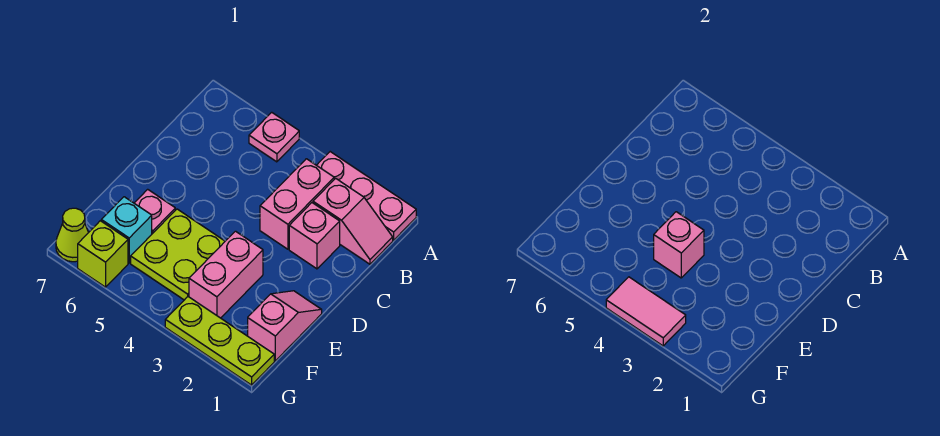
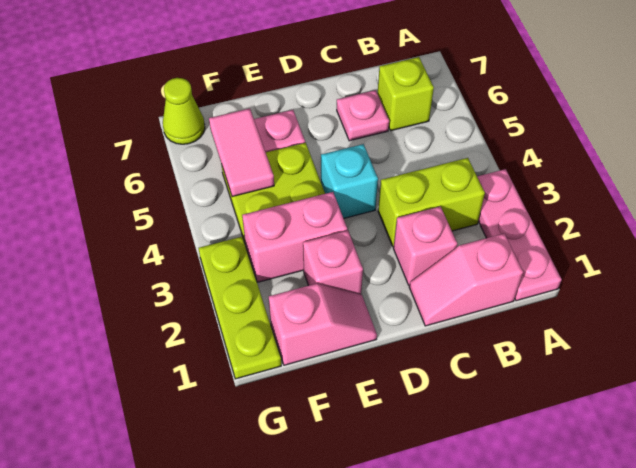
pink plate A5 level 1 -> pink plate C6 level 1
pink slope B1:B2 level 1 top 2 -> pink slope B1:C1 level 1 top B
pink brick B3:C3 level 1 -> lime brick B3:C3 level 1
pink brick E4 level 2 -> pink brick E2 level 1
cyan brick F6 level 1 -> cyan brick D4 level 1
pink tile G3:G4 level 2 -> pink tile F5:F6 level 2
lime brick G6 level 1 -> lime brick B6 level 1

